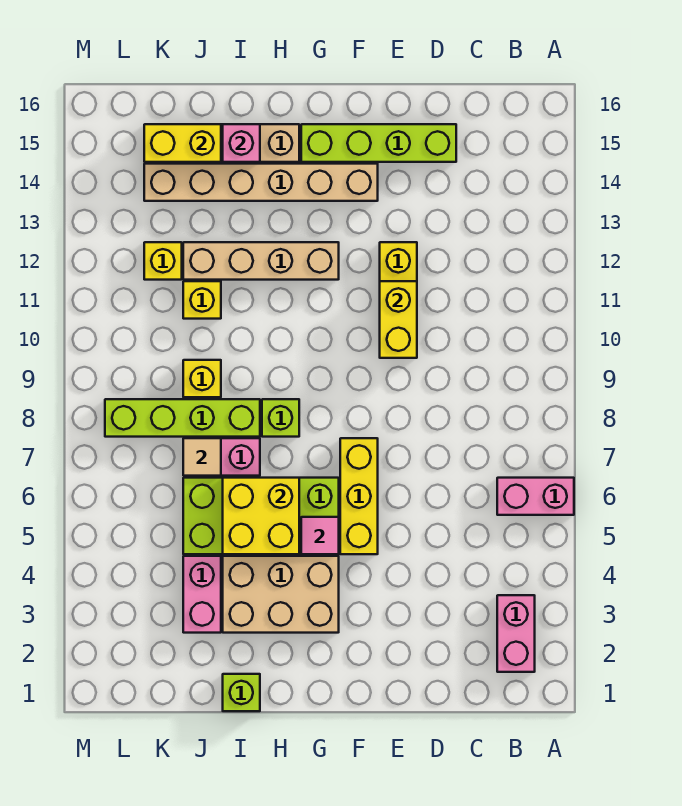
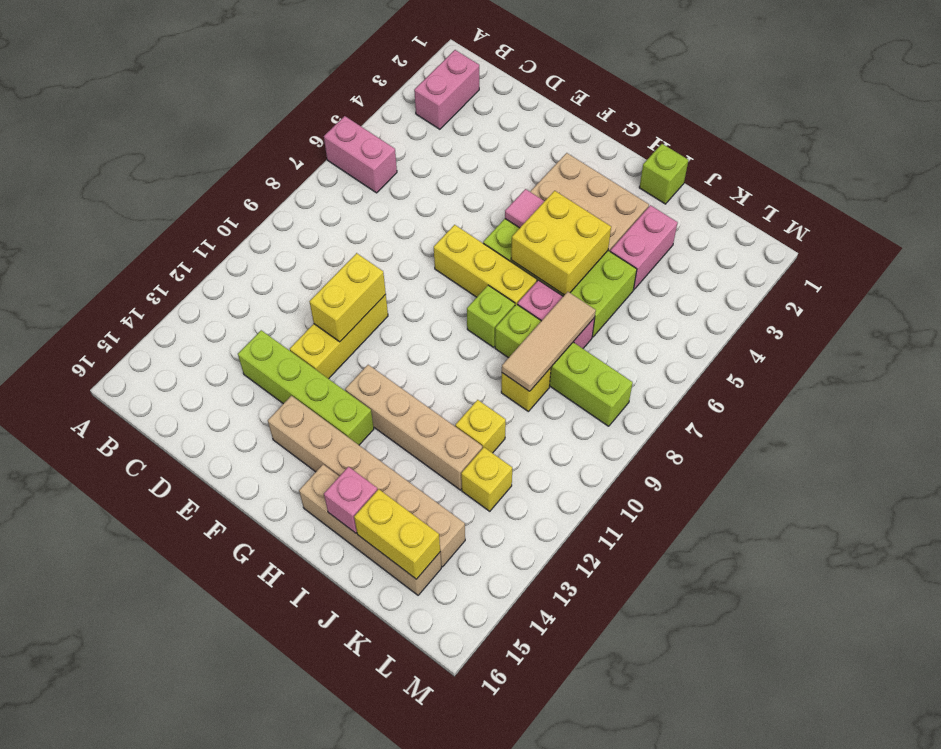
lime brick D15:G15 level 1 -> lime brick D13:G13 level 1
yellow brick F5:F7 level 1 -> yellow brick F7:H7 level 1
tan tile J7 level 2 -> tan tile J7:J9 level 2

